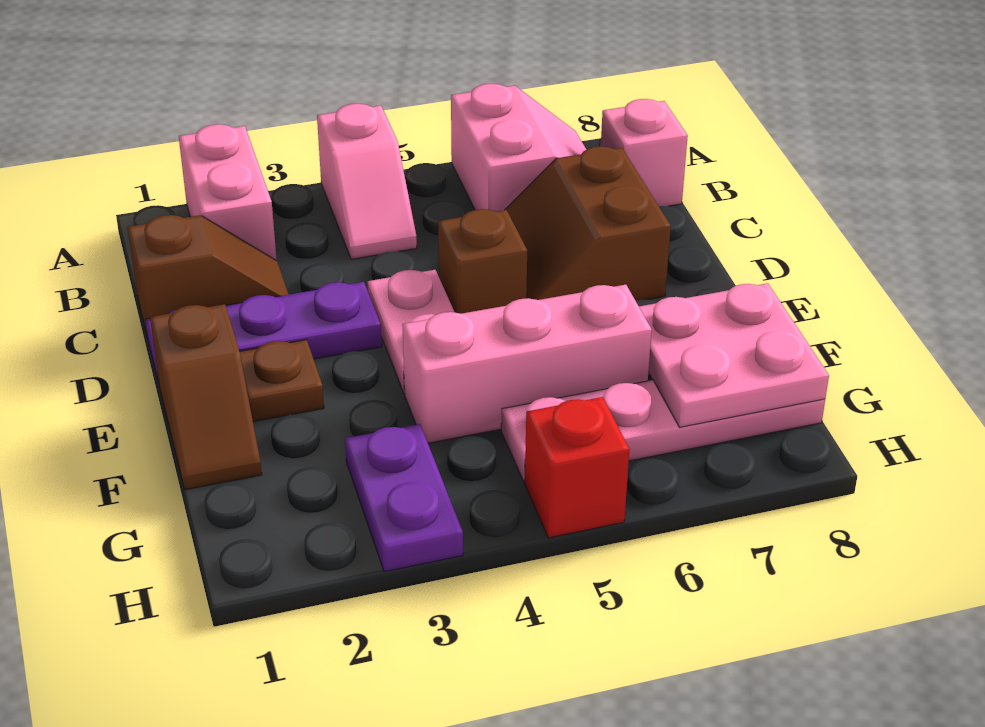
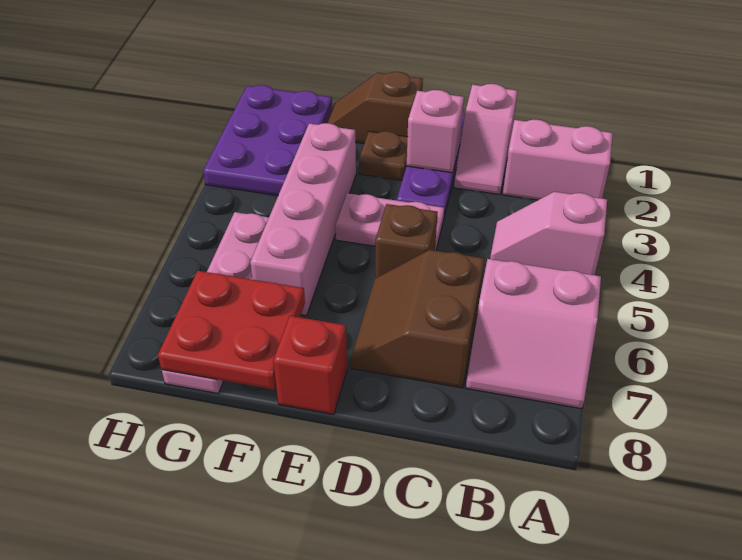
pink brick B8 level 1 -> pink brick D2 level 2
brown slope C1:C2 level 1 top 1 -> pink slope C1:C2 level 1 top 1
brown slope C6:D7 level 1 top 7 -> brown slope C6:D7 level 1 top C
pink brick F4:F6 level 1 -> pink brick F3:F6 level 1
pink plate F7:G8 level 2 -> red plate F7:G8 level 2
purple plate G3:H3 level 1 -> purple plate G1:H3 level 1
red brick H5 level 1 -> red brick E8 level 1

